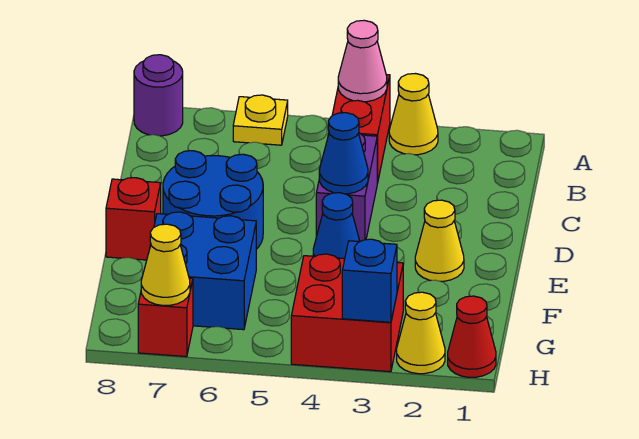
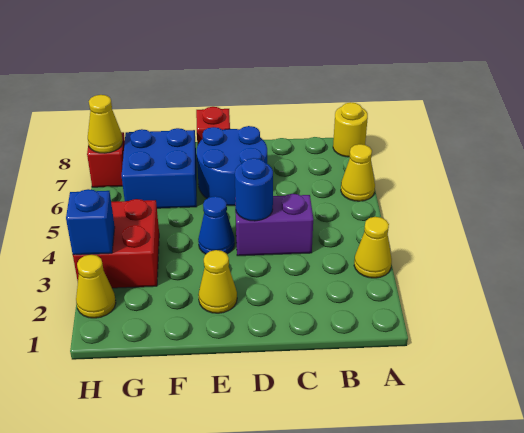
red brick A4:B4 level 1 -> none
pink cone A4 level 2 -> none
yellow plate A6 level 1 -> yellow cone A6 level 1
purple round brick A8 level 1 -> yellow round brick A8 level 1
blue cone D4 level 2 -> blue round brick D4 level 2
red cone H1 level 1 -> none

